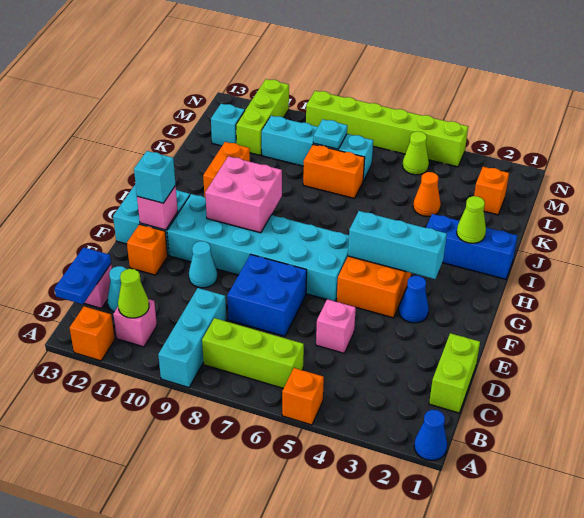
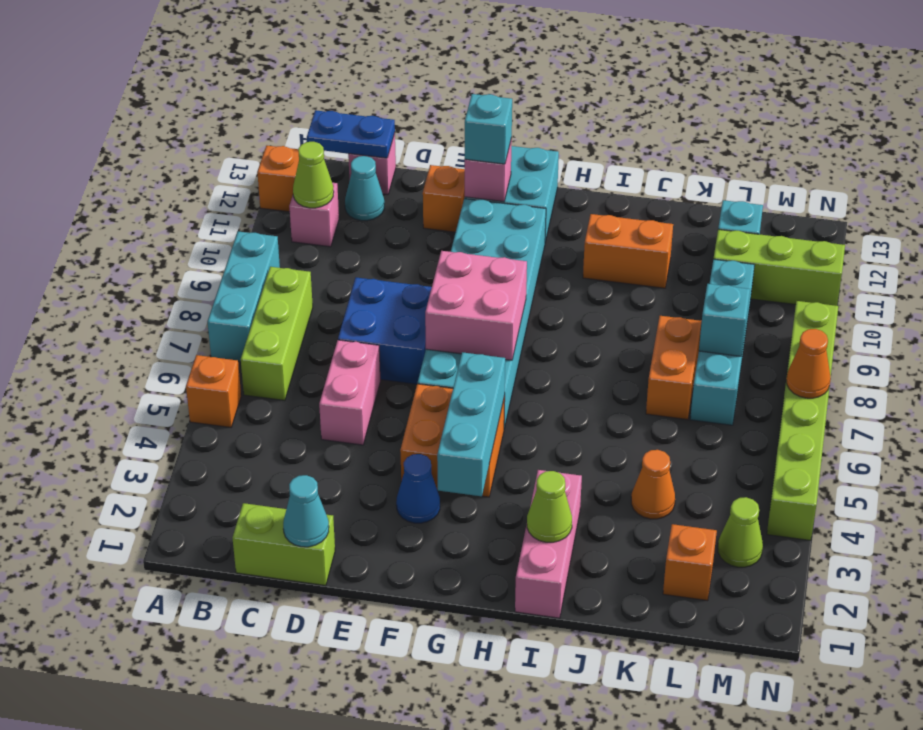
blue cone A1 level 1 -> none
cyan brick A9:C9 level 1 -> cyan brick A7:A9 level 1
pink brick D5 level 1 -> pink brick D5:D6 level 1
cyan cone E10 level 1 -> cyan cone D1 level 2
pink brick G9:H10 level 2 -> pink brick F7:G8 level 2
blue brick I1:I3 level 1 -> pink brick I1:I3 level 1
cyan plate L8 level 2 -> cyan brick L8 level 2
lime cone M5 level 1 -> lime cone M3 level 1
none -> orange cone N7 level 2

